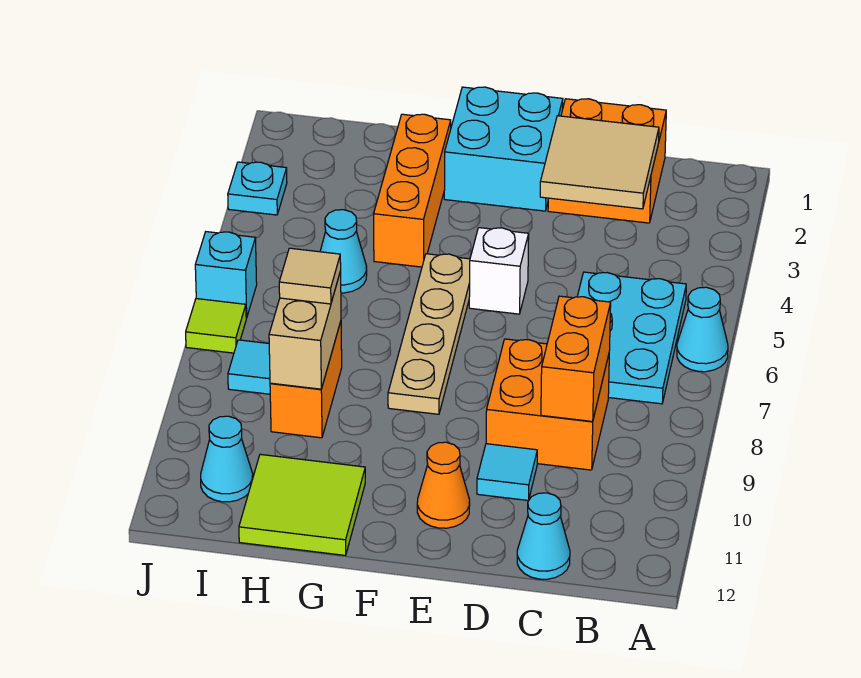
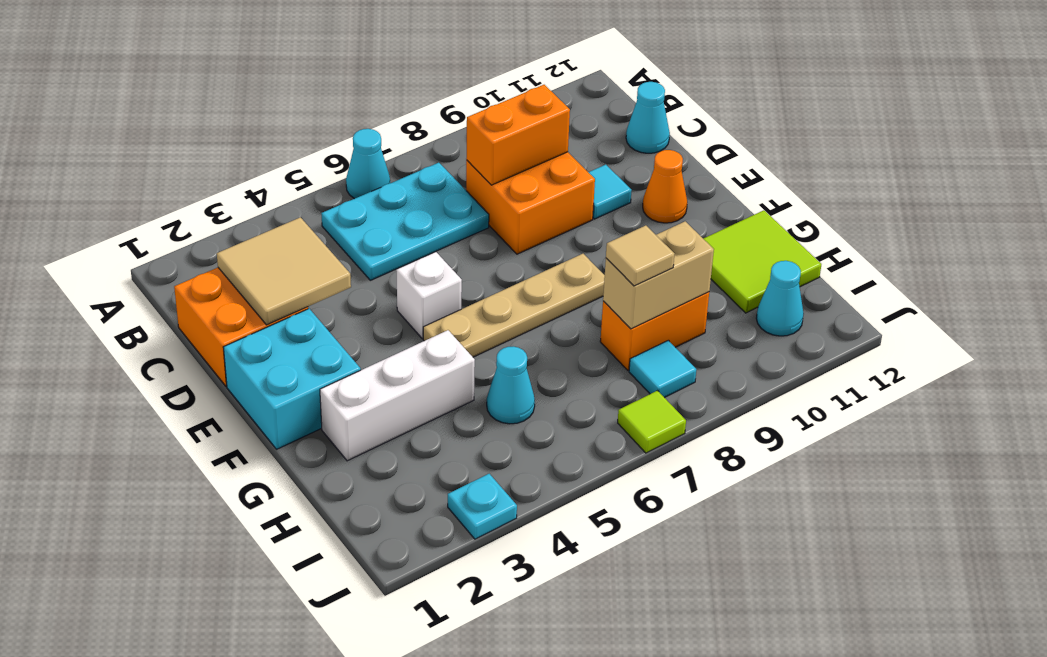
orange brick G2:G4 level 1 -> white brick G2:G4 level 1
cyan brick J6 level 1 -> none

